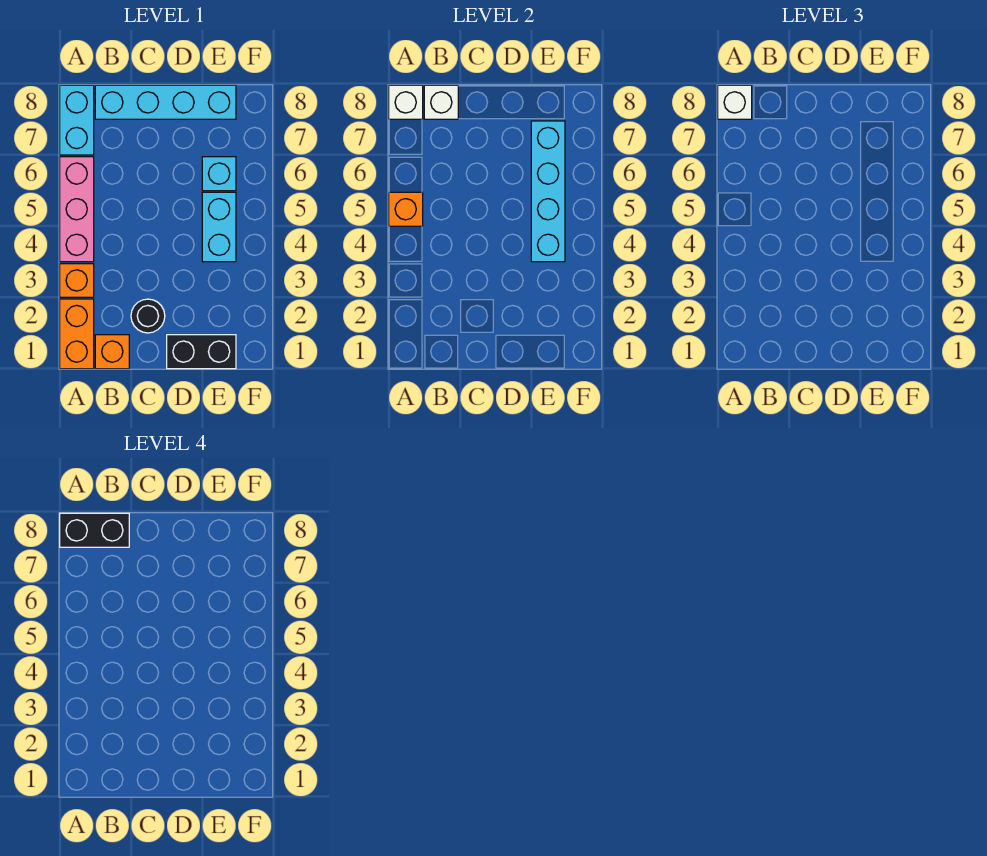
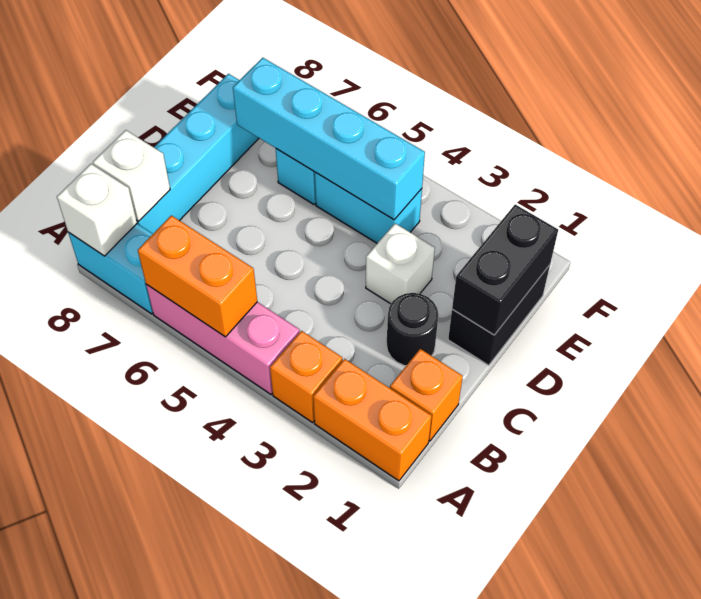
orange brick A5 level 2 -> orange brick A5:A6 level 2
white brick A8 level 3 -> white brick D3 level 1
black brick A8:B8 level 4 -> black brick D1:E1 level 2

